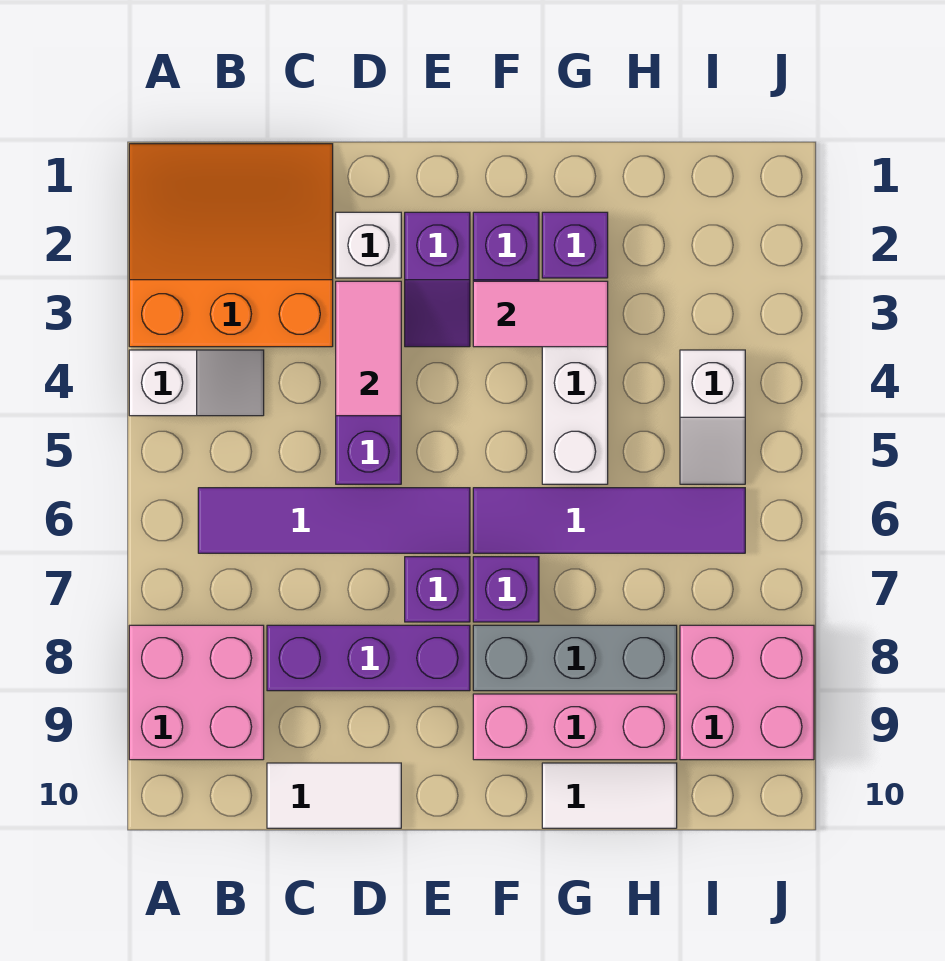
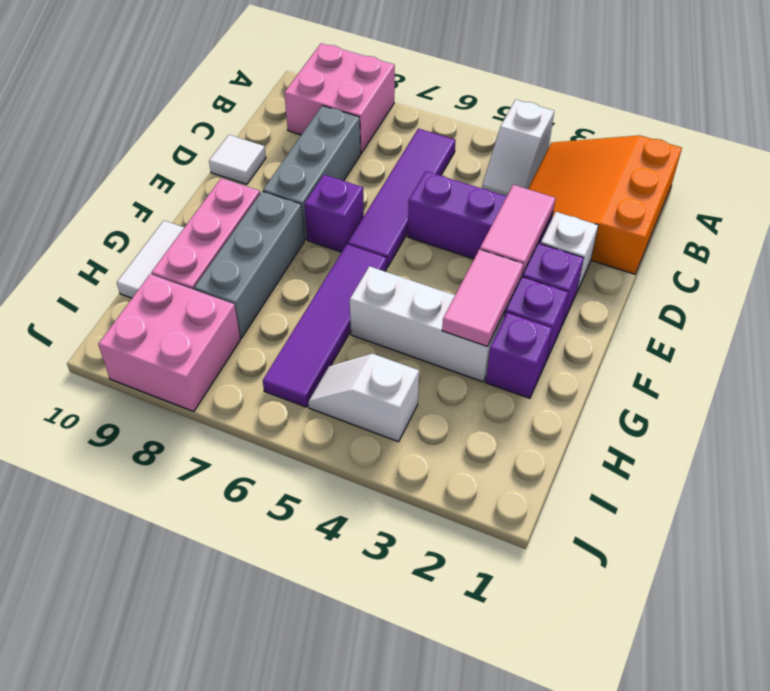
orange slope A1:C3 level 1 top 3 -> orange slope A1:C3 level 1 top 1
purple brick C8:E8 level 1 -> grey brick C8:E8 level 1
white tile C10:D10 level 1 -> white tile D10 level 1
pink tile D3:D4 level 2 -> pink tile D3:E3 level 2
purple brick F7 level 1 -> none

